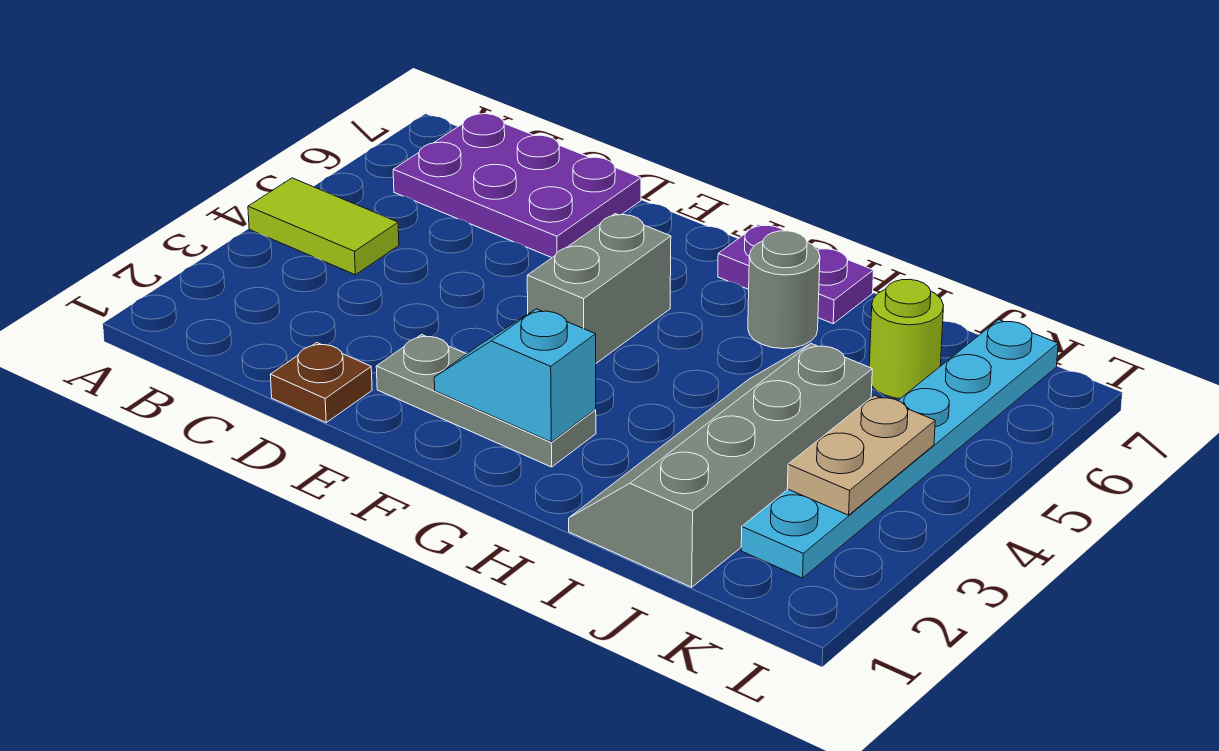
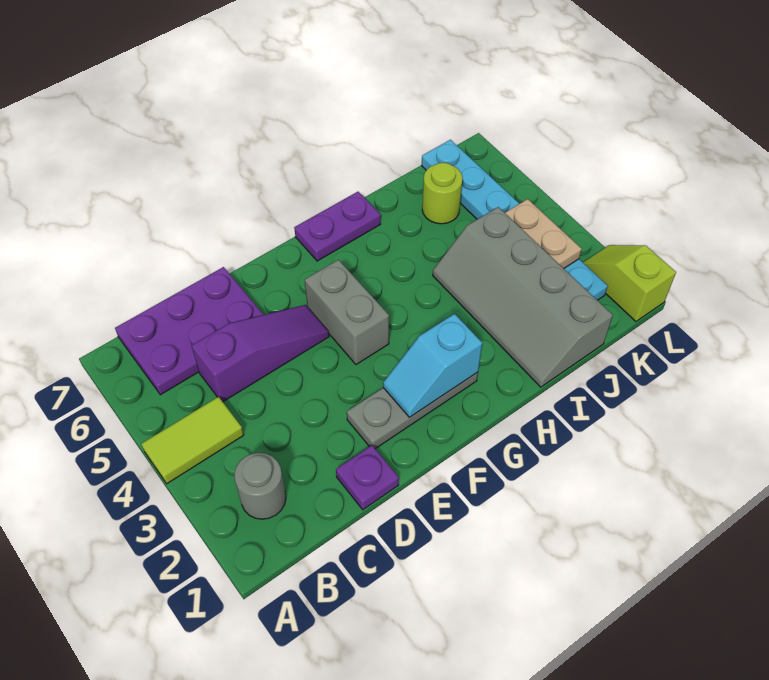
none -> purple slope C5:E5 level 1 top C
brown plate D1 level 1 -> purple plate D1 level 1
grey round brick H6 level 1 -> grey round brick B2 level 1
none -> lime slope L1:L2 level 1 top 1

